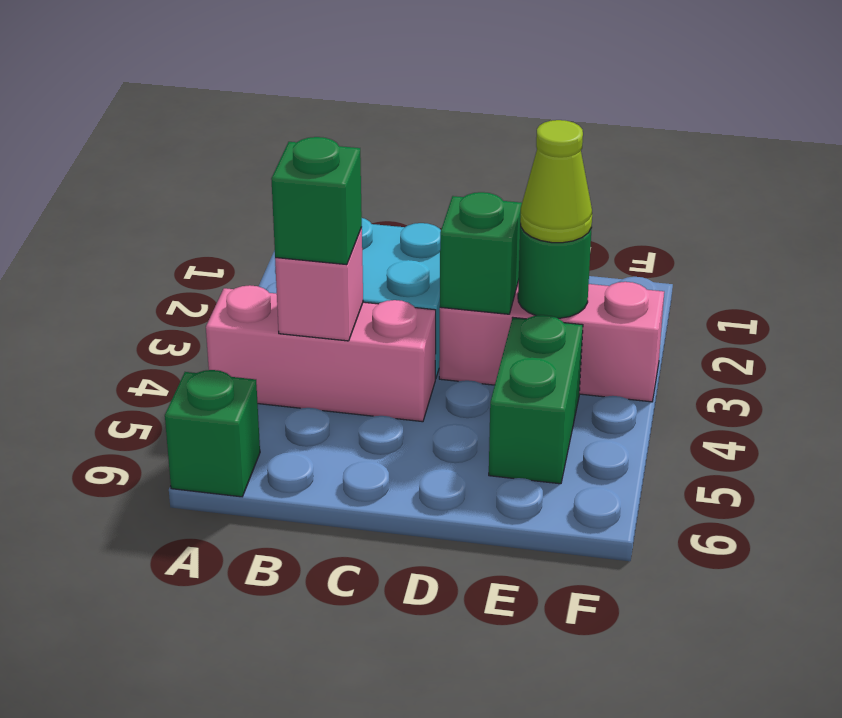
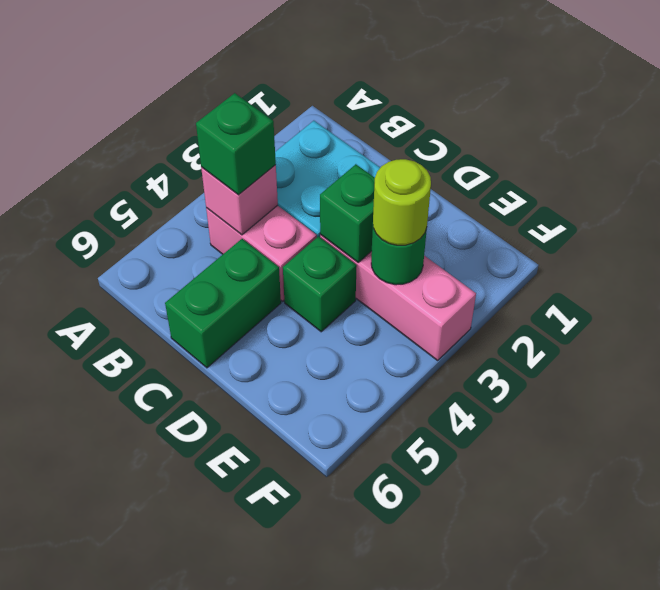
pink brick A4:C4 level 1 -> pink brick B4:C4 level 1
green brick A6 level 1 -> green brick D4 level 1
lime cone E3 level 3 -> lime round brick E3 level 3
green brick E4:E5 level 1 -> green brick C5:C6 level 1

